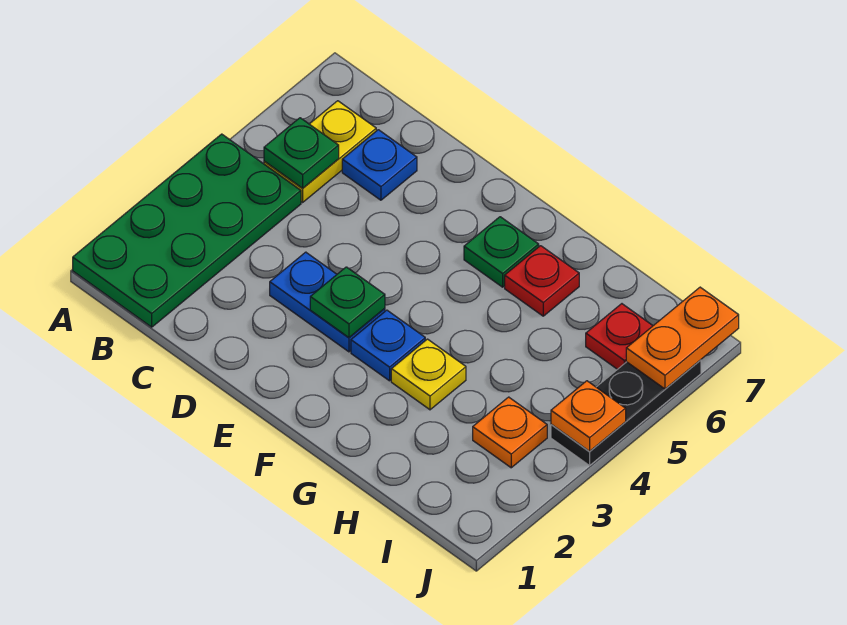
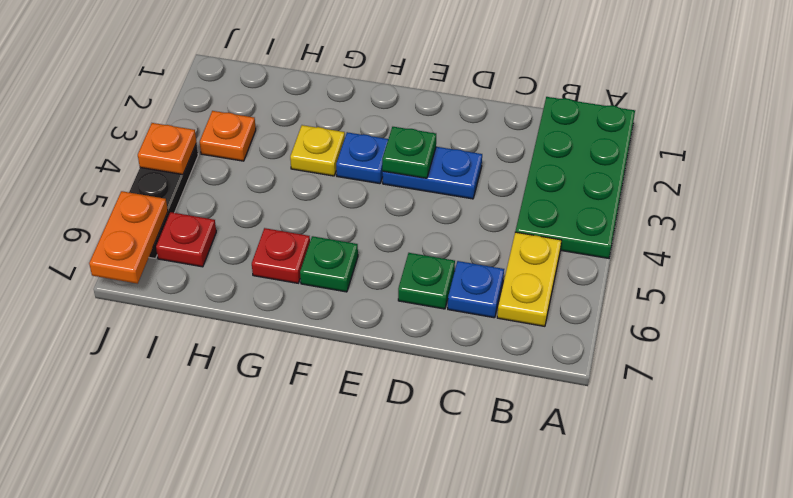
green plate B5 level 2 -> green plate D6 level 1

